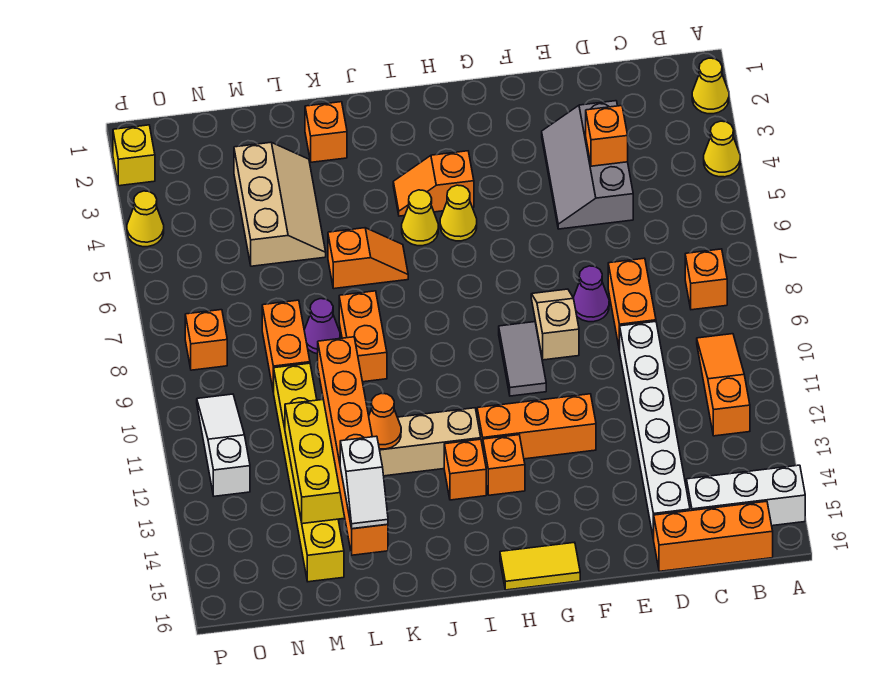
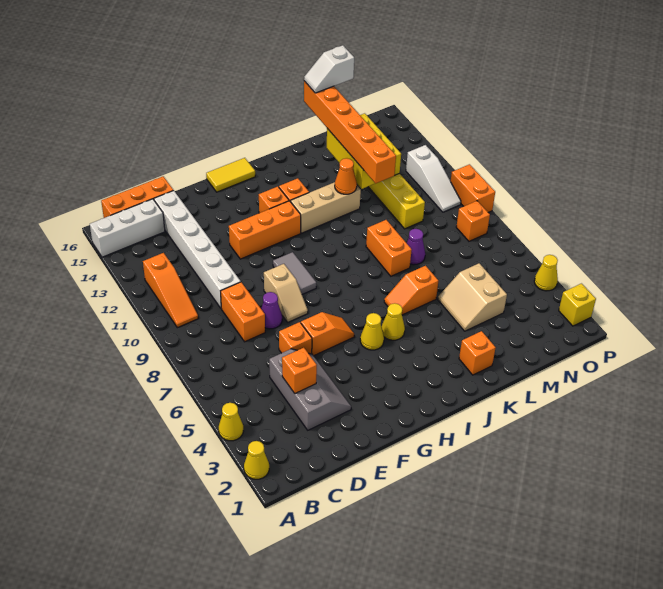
orange brick B8 level 1 -> orange brick E6 level 1
orange slope H4:I4 level 1 top H -> orange slope F6:G6 level 1 top F
tan slope L3:M5 level 1 top M -> tan slope L4:M5 level 1 top M
white slope L15:L16 level 4 top 15 -> white slope L16:M16 level 4 top M
orange brick M8:M9 level 1 -> orange brick P9:P10 level 1

